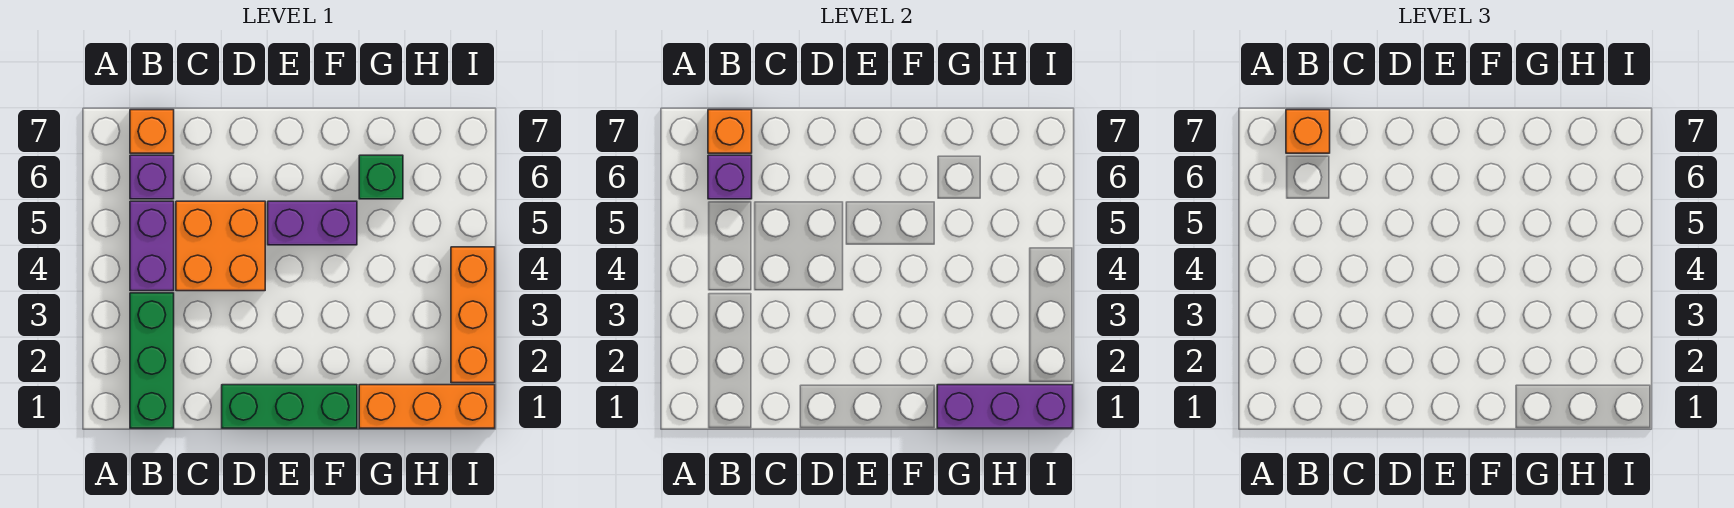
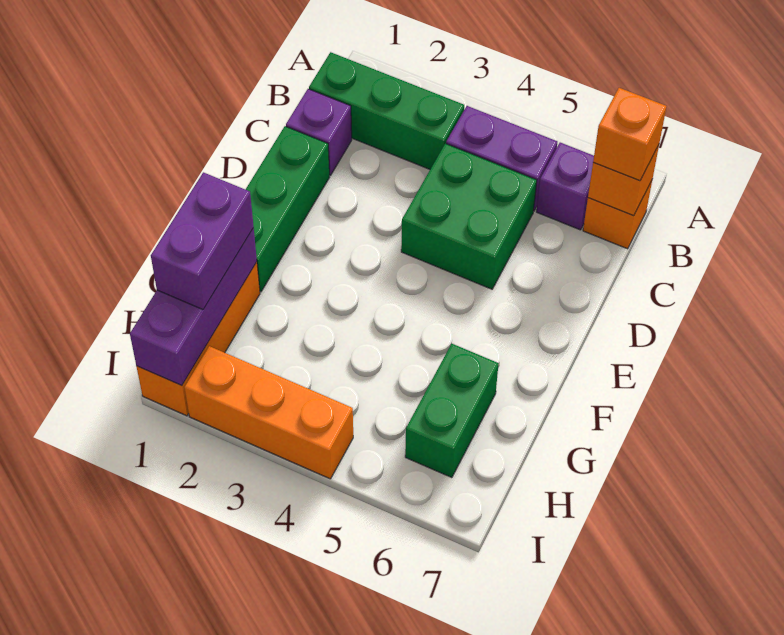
purple brick B6 level 2 -> purple brick C1 level 1
orange brick C4:D5 level 1 -> green brick C4:D5 level 1
purple brick E5:F5 level 1 -> purple brick G1:H1 level 3
green brick G6 level 1 -> green brick G6:H6 level 1

